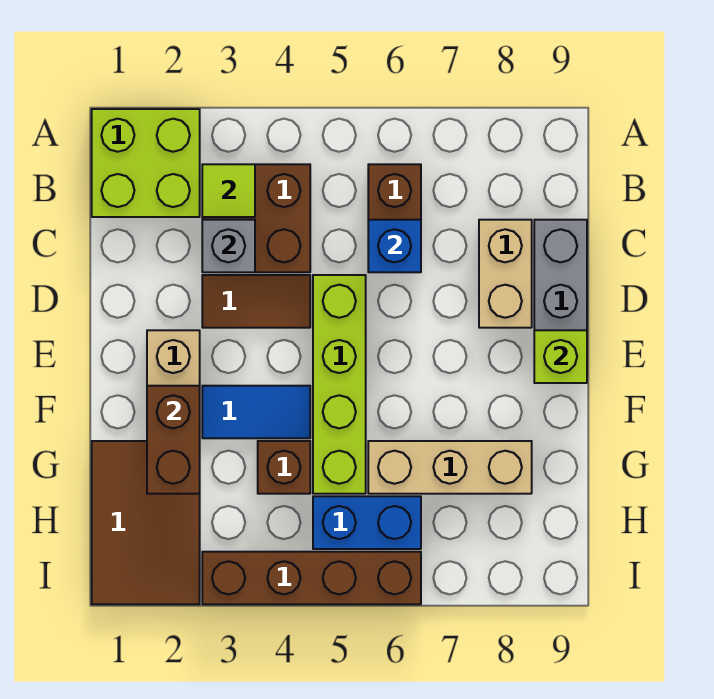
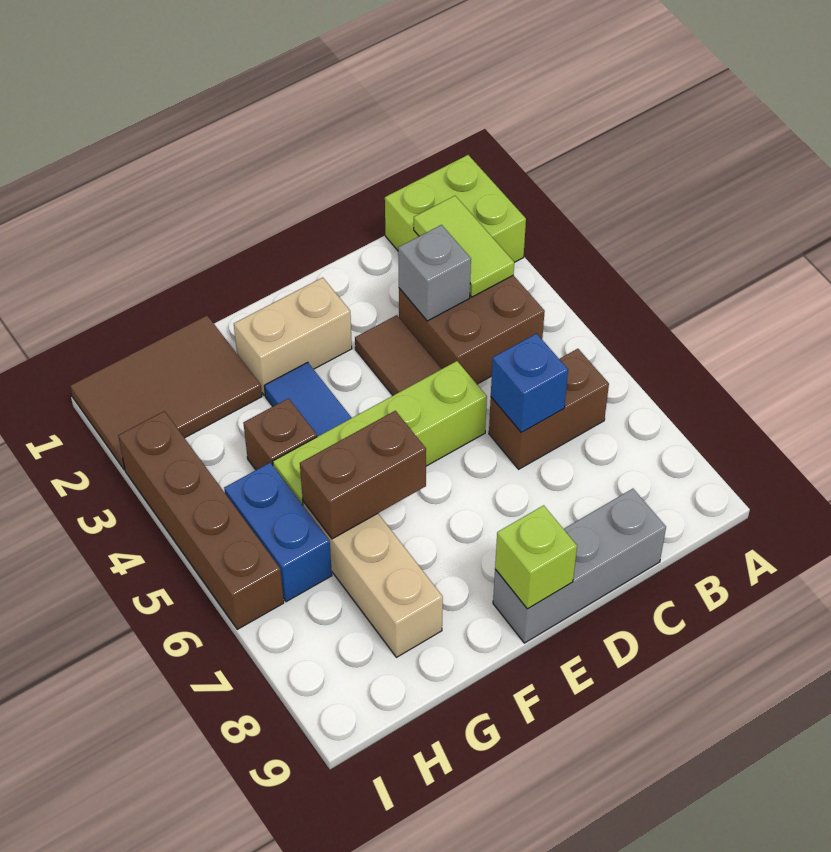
lime tile B3 level 2 -> lime tile B2:B3 level 2
tan brick C8:D8 level 1 -> none
brown brick F2:G2 level 2 -> brown brick F6:G6 level 2

